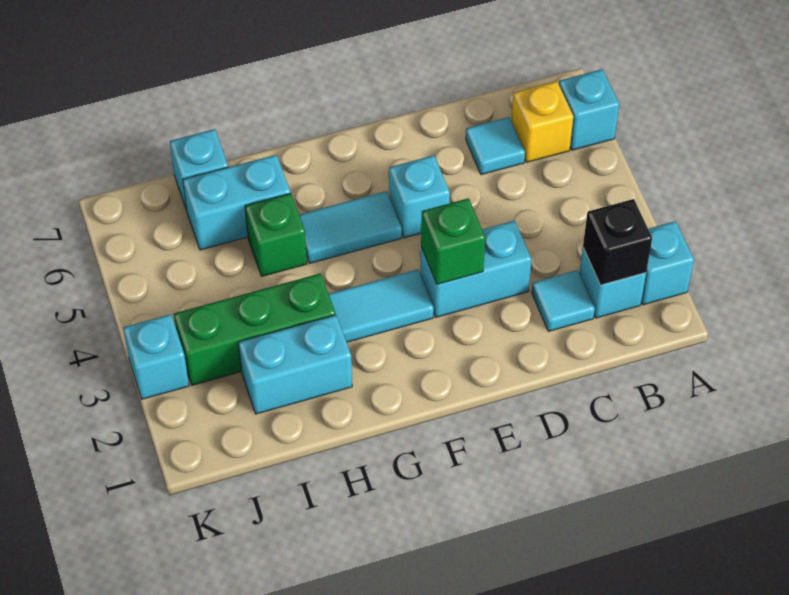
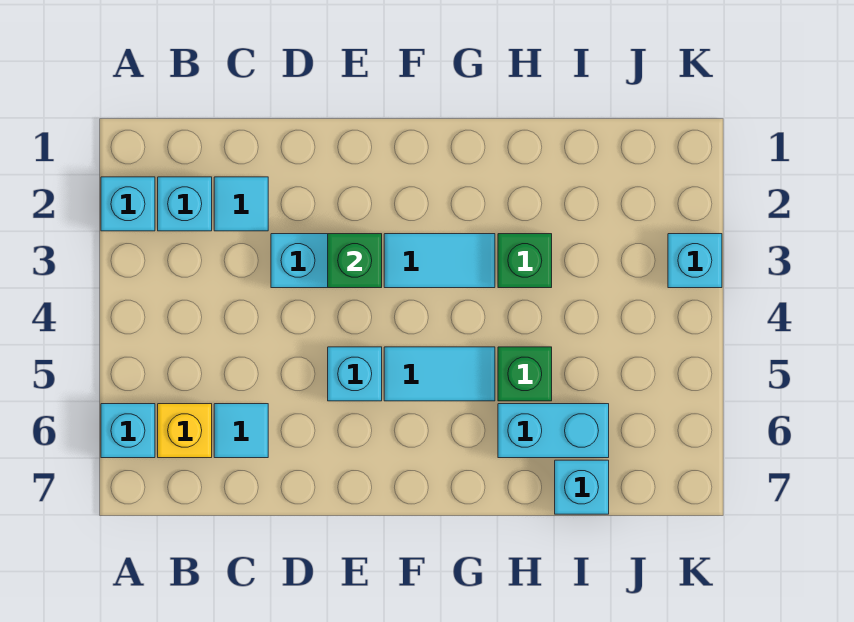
black brick B2 level 2 -> none
cyan brick H2:I2 level 1 -> none
green brick H3:J3 level 1 -> green brick H3 level 1

